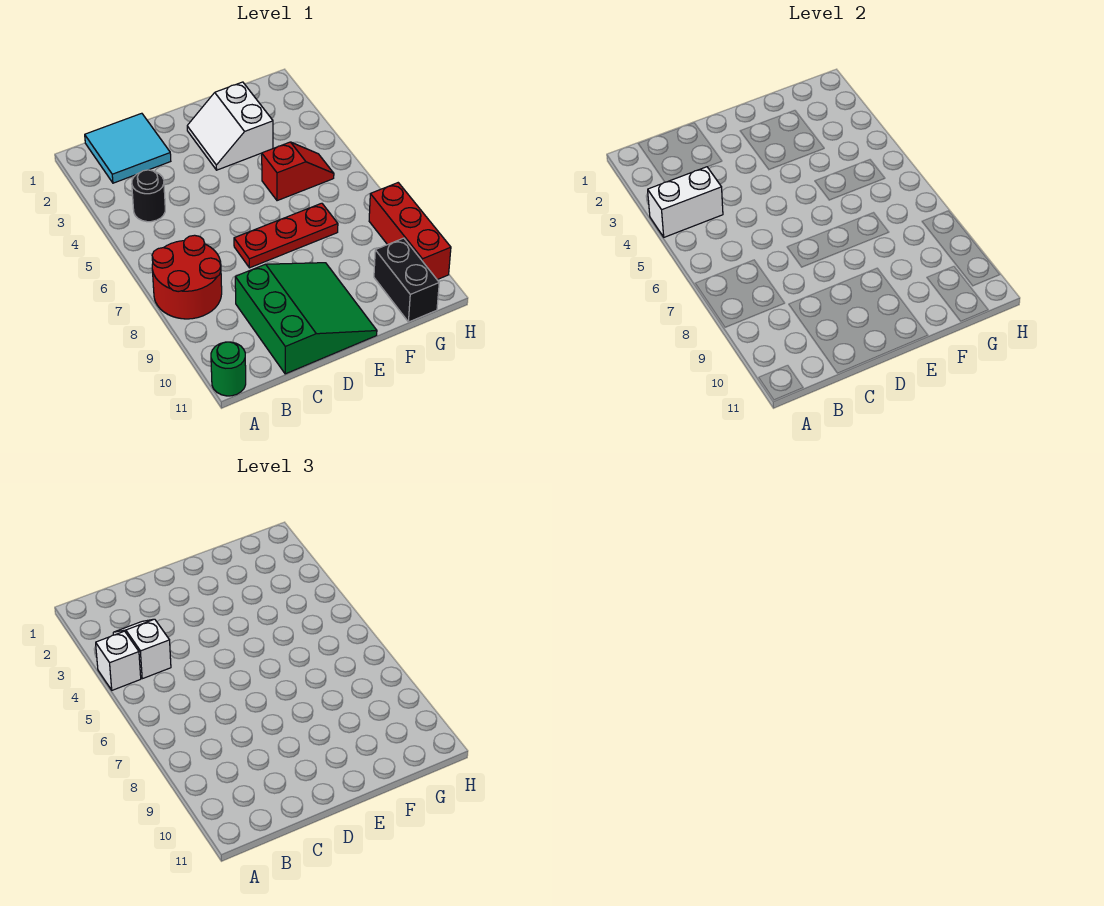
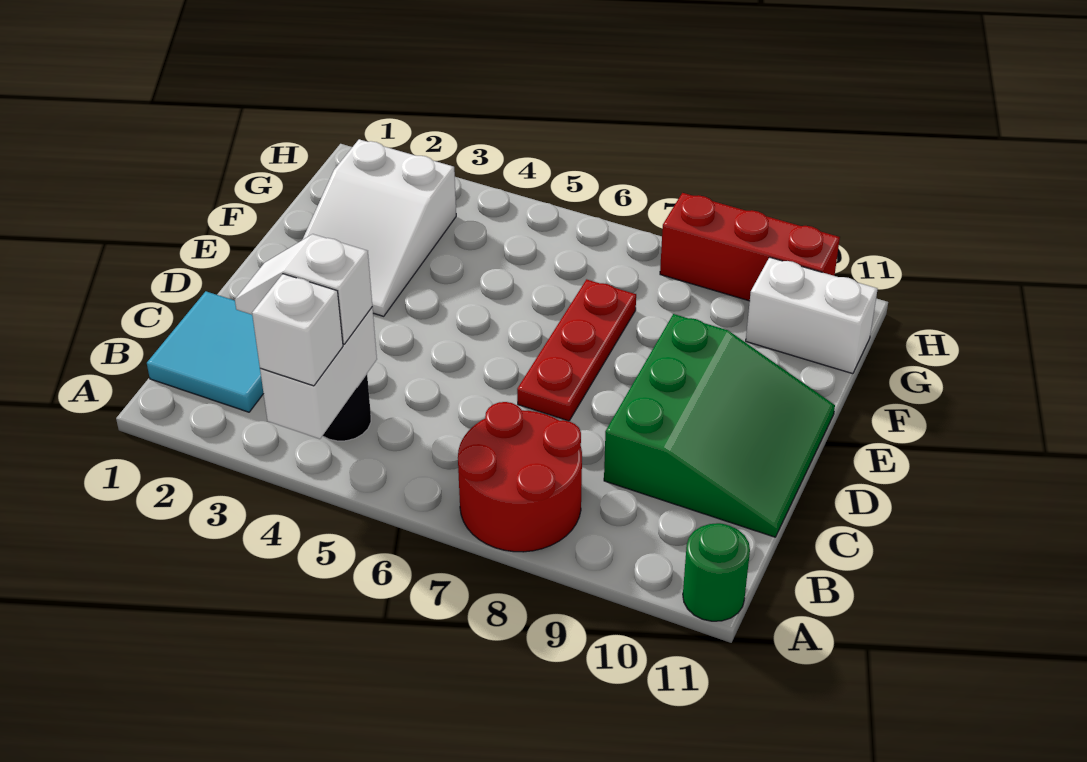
green slope C9:E11 level 1 top C -> green slope C9:E11 level 1 top 9
white slope E2:F3 level 1 top F -> white slope E2:G3 level 1 top G
red slope F5:G5 level 1 top F -> none
black brick G10:G11 level 1 -> white brick G10:G11 level 1

